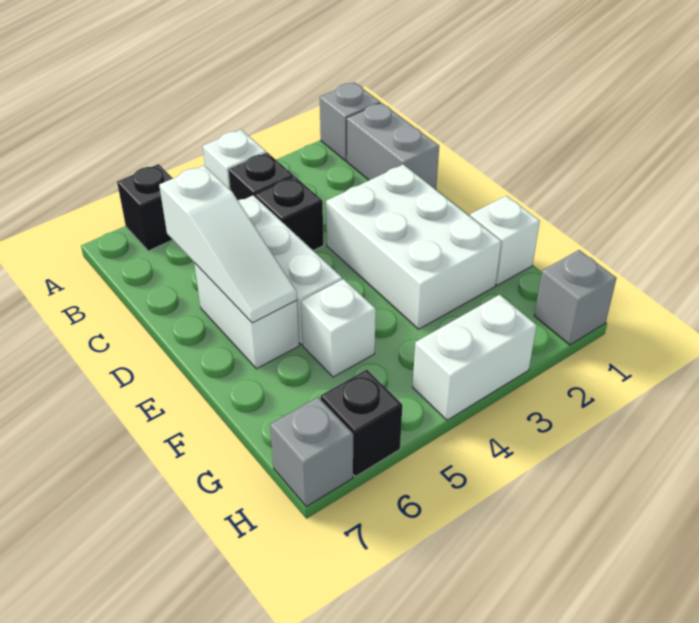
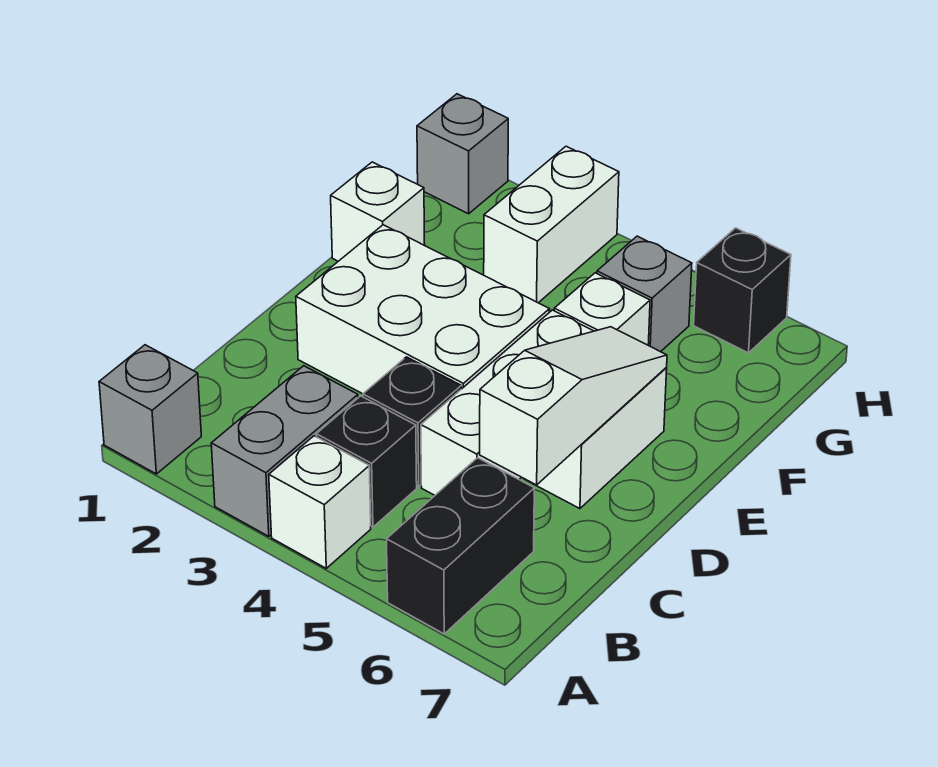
black brick A6 level 1 -> black brick A6:B6 level 1
grey brick B1:C1 level 1 -> grey brick A3:B3 level 1
white brick D2:F3 level 1 -> white brick D2:E4 level 1
white brick H3:H4 level 1 -> white brick G3:H3 level 1
grey brick H7 level 1 -> grey brick G5 level 1

